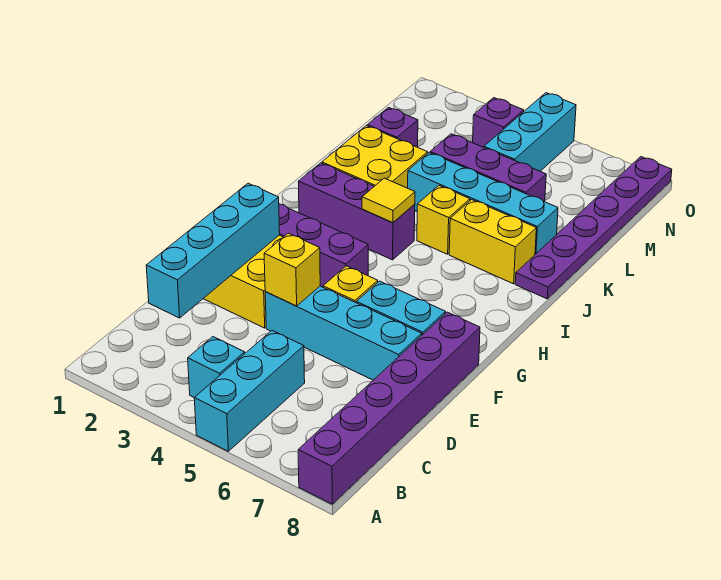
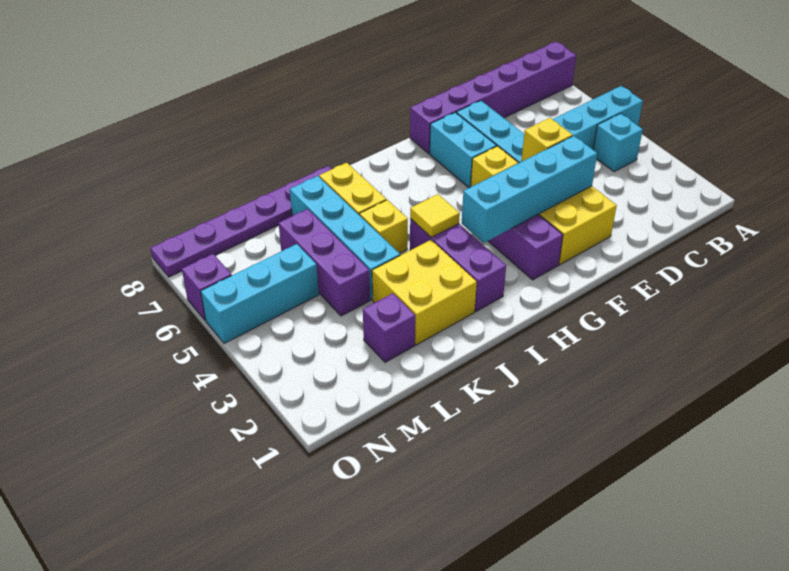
cyan brick C2:F2 level 2 -> cyan brick E3:H3 level 2
purple brick N4 level 1 -> purple brick O6 level 1

